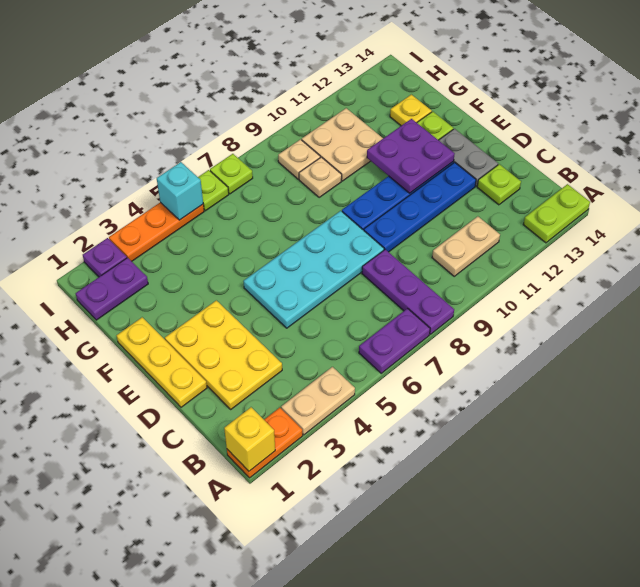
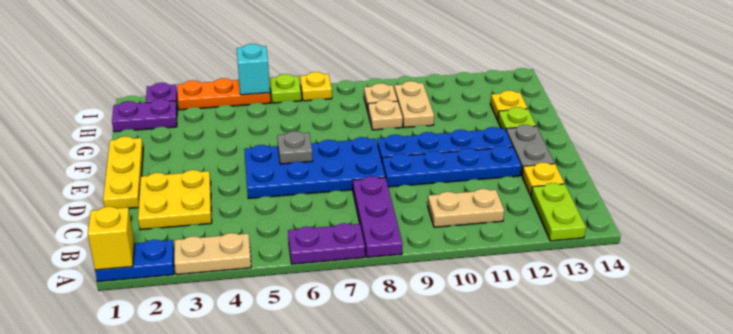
orange plate A1:A2 level 1 -> blue plate A1:A2 level 1
lime plate A13:A14 level 1 -> lime plate A13:B13 level 1
yellow plate C2:E3 level 1 -> yellow plate C2:D3 level 1
lime plate C13 level 1 -> yellow plate C13 level 1
cyan plate D5:E8 level 1 -> blue plate D5:E8 level 1
none -> grey plate E6 level 2
purple plate E11:F12 level 2 -> none
tan plate G10:H11 level 1 -> tan plate G10:H10 level 1
lime plate I7 level 1 -> yellow plate I7 level 1

